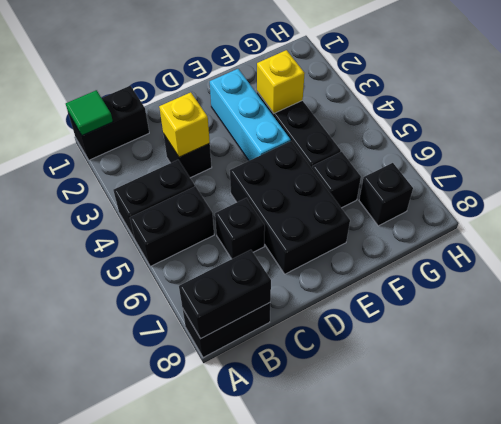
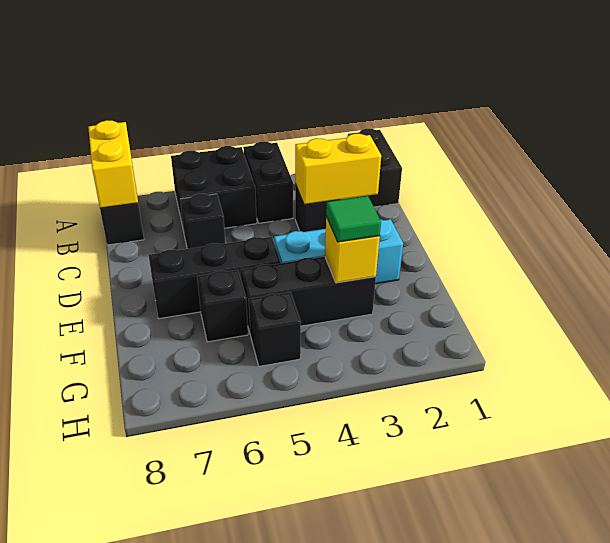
green tile A1 level 2 -> green tile F3 level 3
black brick A5:B5 level 1 -> black brick A5:B6 level 1
black brick A8:B8 level 2 -> yellow brick A8:B8 level 2
yellow brick C3 level 2 -> yellow brick C2:C3 level 2
black brick D5:E7 level 1 -> black brick E5:E7 level 1
black brick G7 level 1 -> black brick G5 level 1

